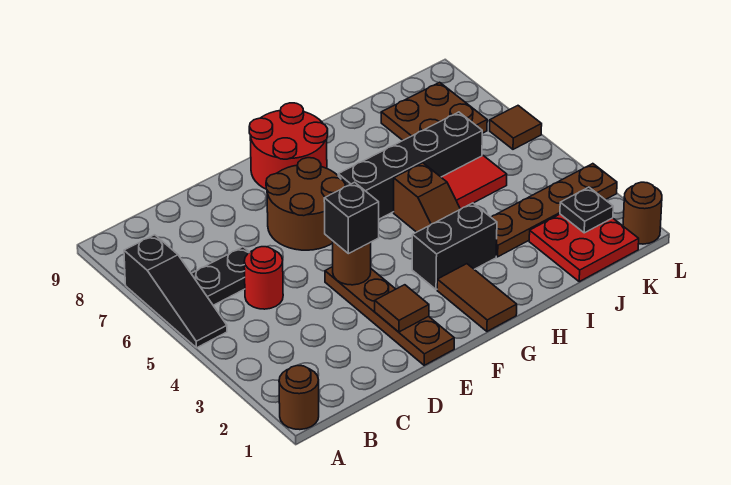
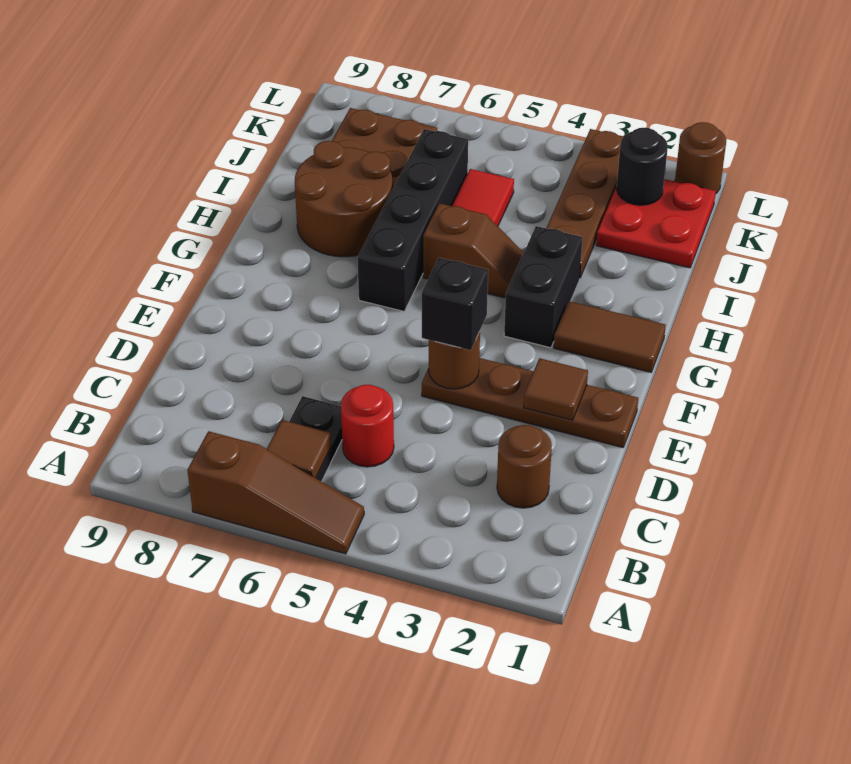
brown round brick A1 level 1 -> brown round brick C2 level 1
black slope A5:A7 level 1 top 7 -> brown slope A5:A7 level 1 top 7
brown round brick E6:F7 level 1 -> brown round brick H7:I8 level 1
red round brick F8:G9 level 1 -> none
black plate K2 level 2 -> black round brick K2 level 2
brown tile L6 level 1 -> brown tile B6 level 2

